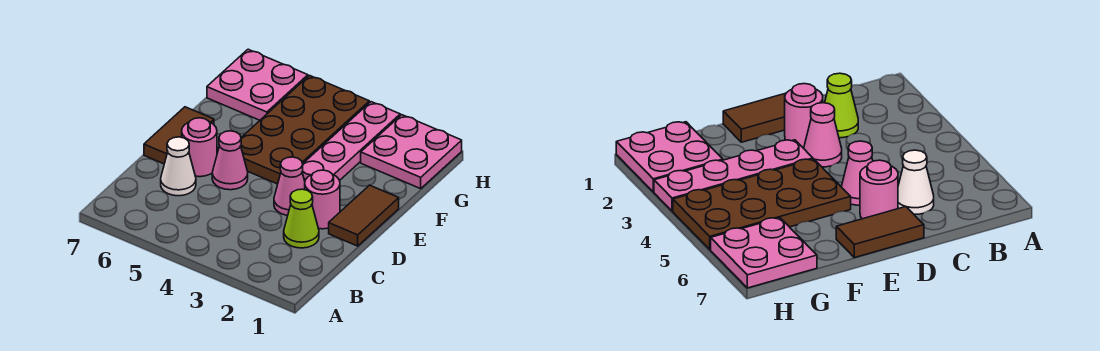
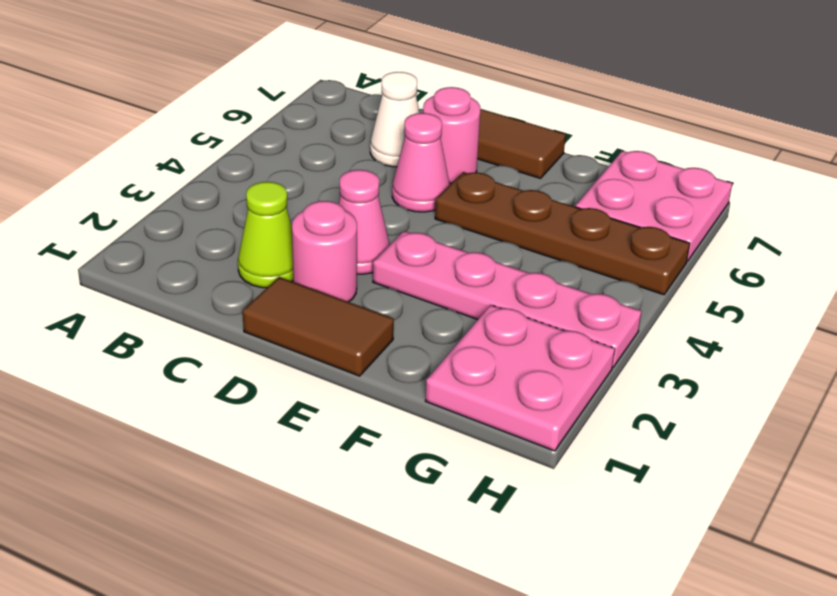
brown plate E4:H5 level 1 -> brown plate E5:H5 level 1

